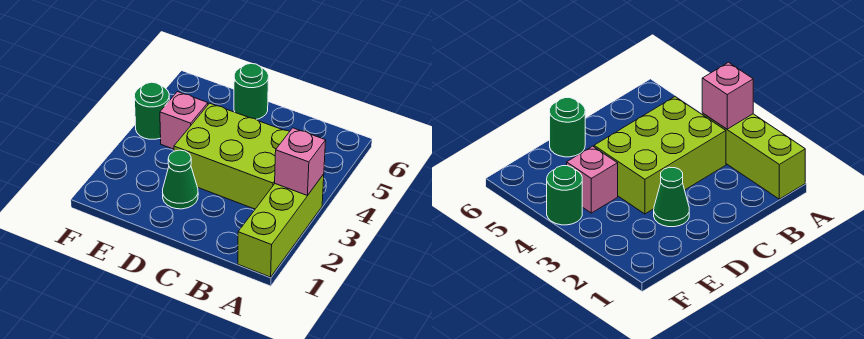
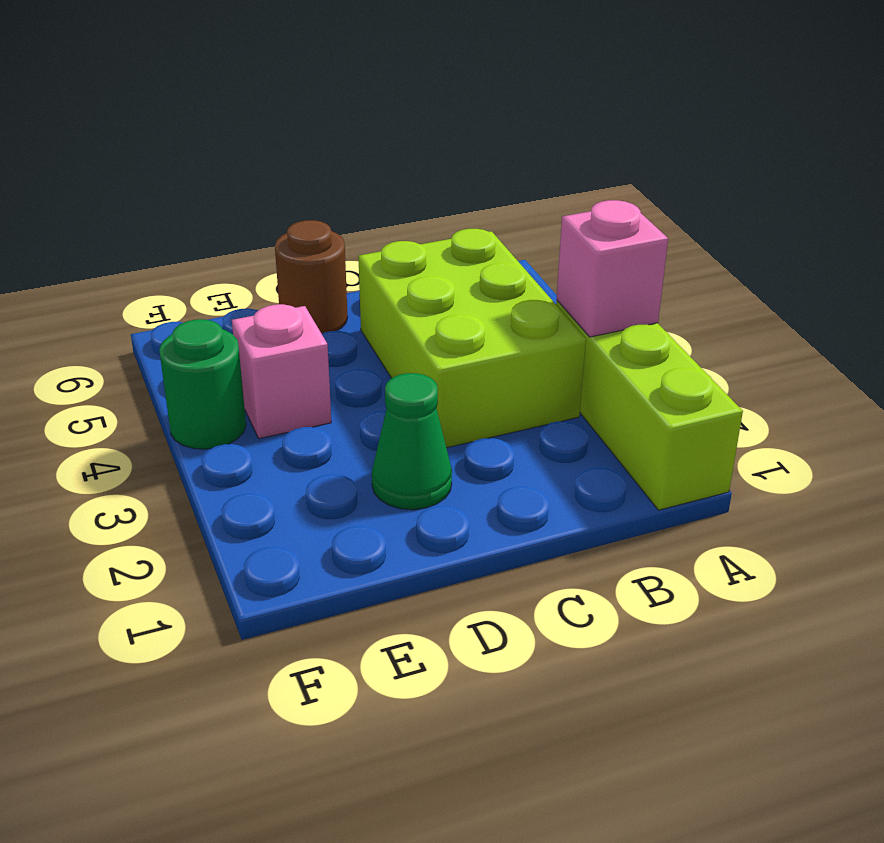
lime brick B3:D4 level 1 -> lime brick B3:C5 level 1
green round brick D6 level 1 -> brown round brick D6 level 1

